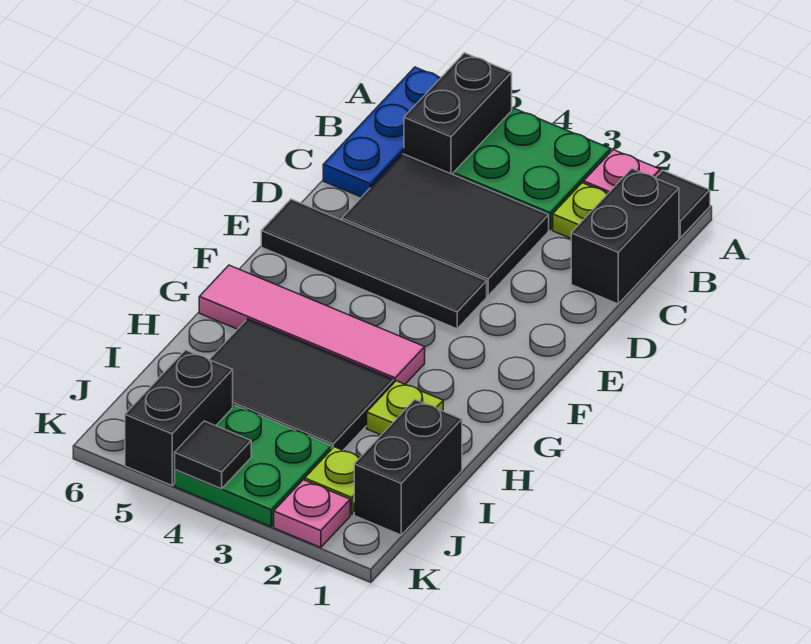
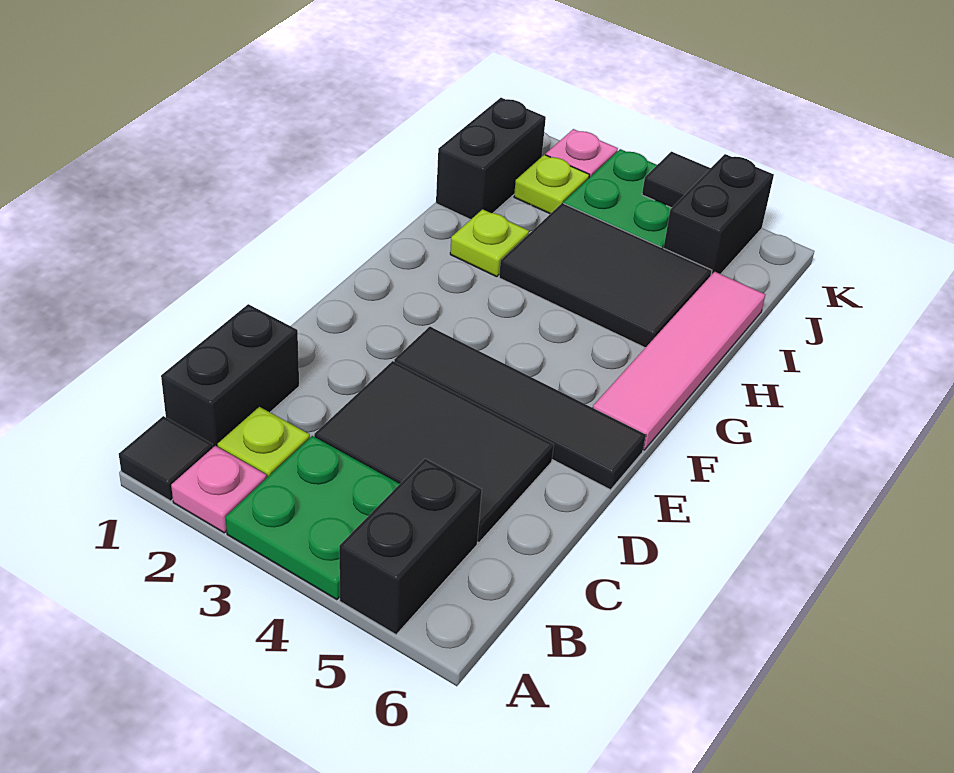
blue plate A6:C6 level 1 -> none
pink tile G3:G6 level 1 -> pink tile F6:I6 level 1

